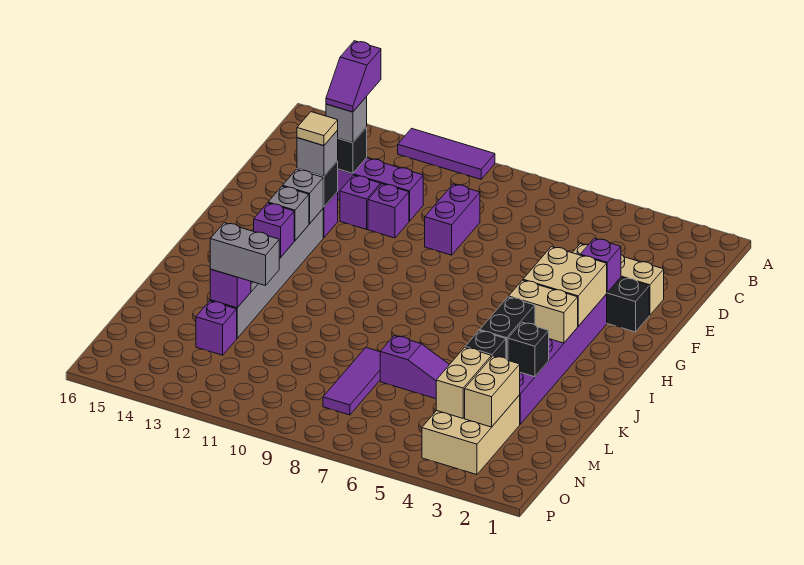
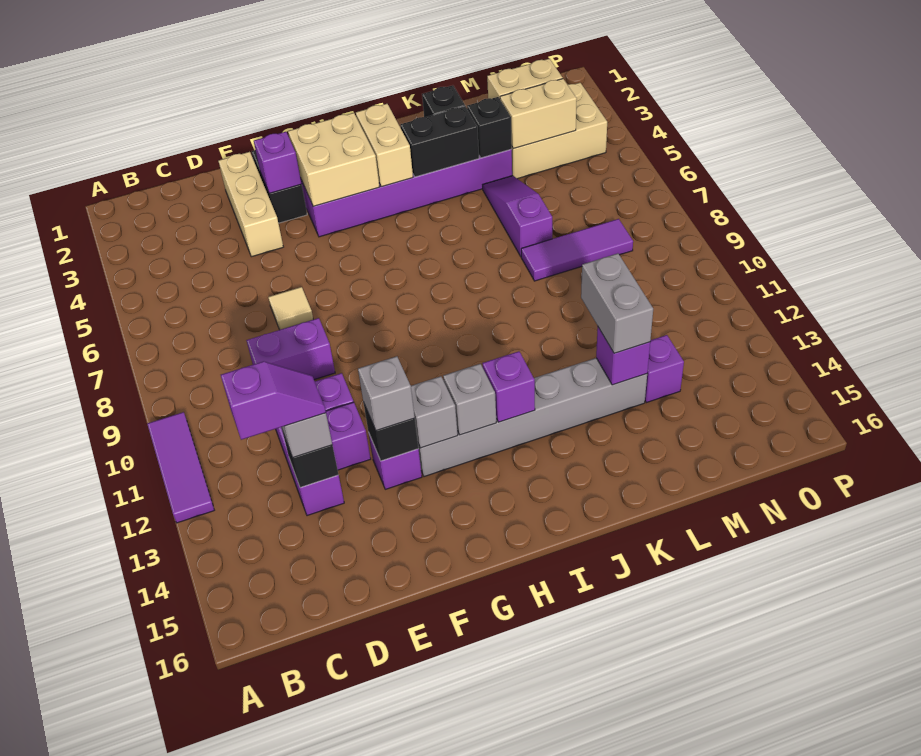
tan tile F13 level 4 -> tan tile E7 level 1

